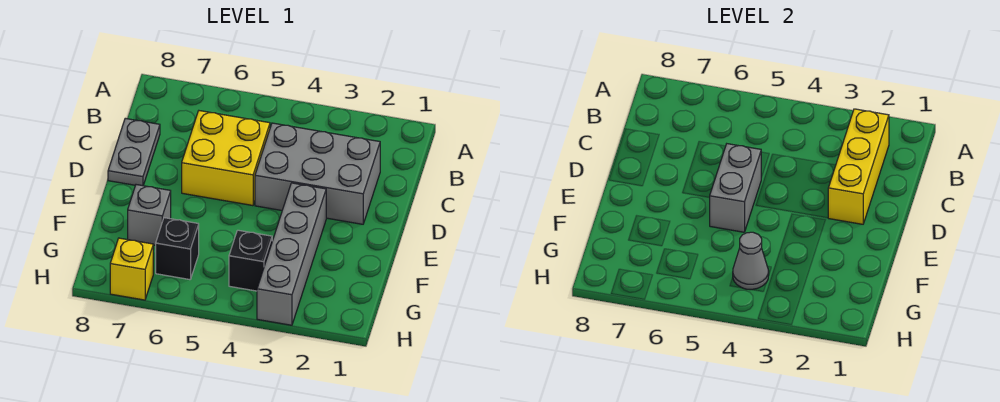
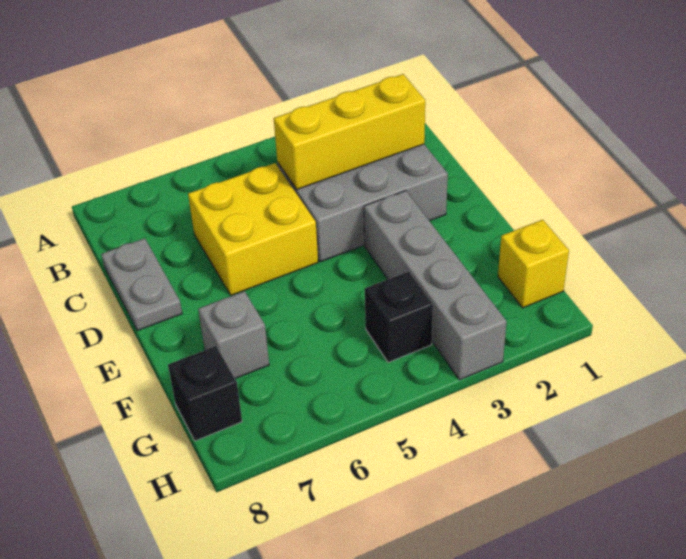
yellow brick B2:D2 level 2 -> yellow brick C2:C4 level 2
grey brick D5:E5 level 2 -> none
grey cone G4 level 2 -> none
black brick G6 level 1 -> black brick G8 level 1
yellow brick H7 level 1 -> yellow brick G1 level 1

